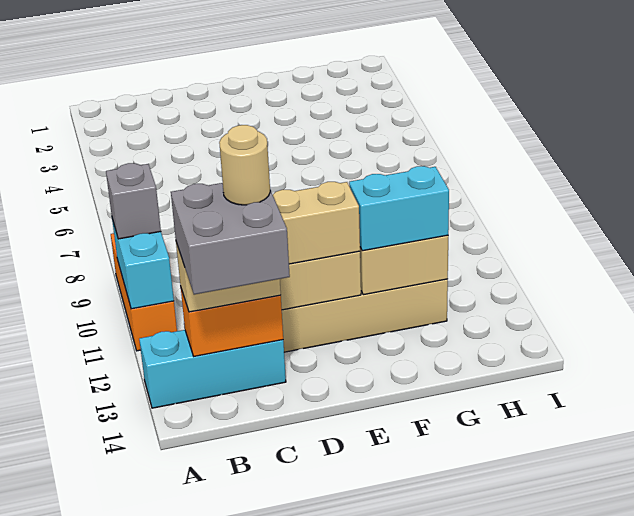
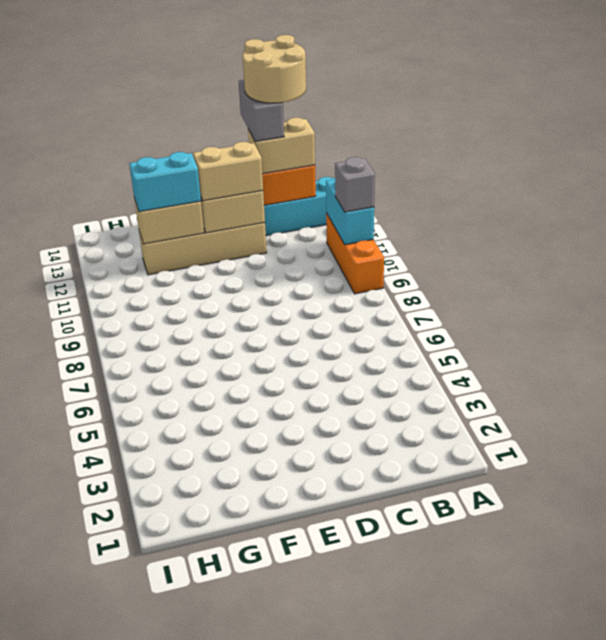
grey brick B13:C14 level 4 -> grey brick C13:C14 level 4
tan round brick C13 level 5 -> tan round brick B13:C14 level 5

